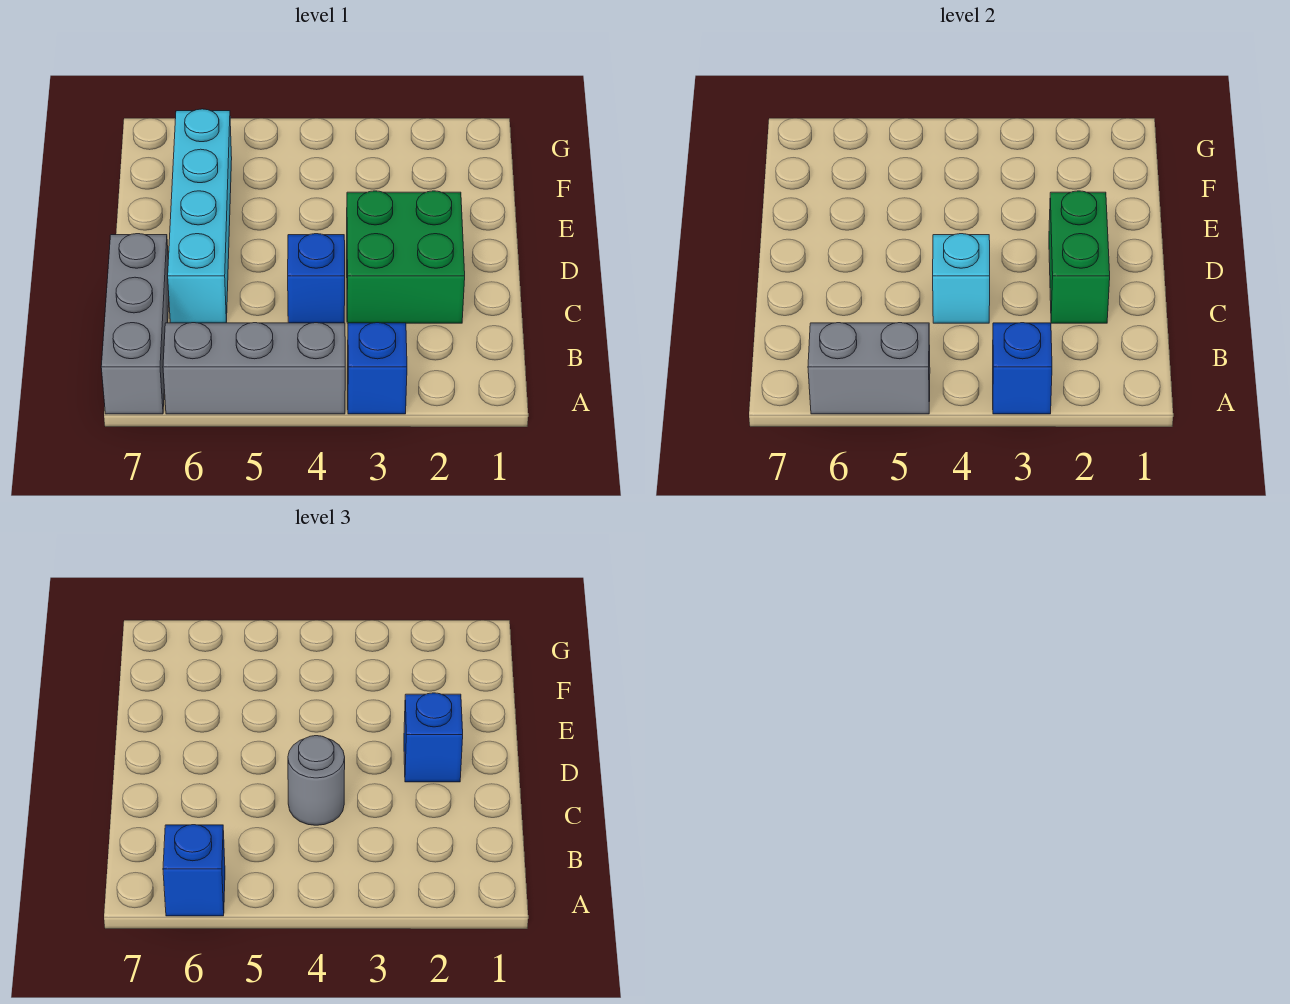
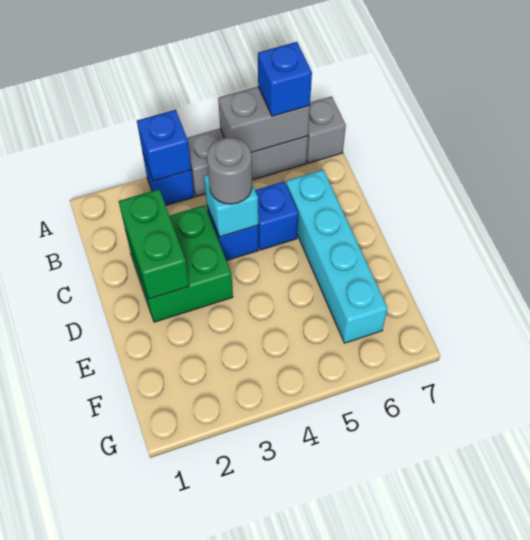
grey brick A7:C7 level 1 -> grey brick A7 level 1
blue brick D2 level 3 -> blue brick C5 level 1

